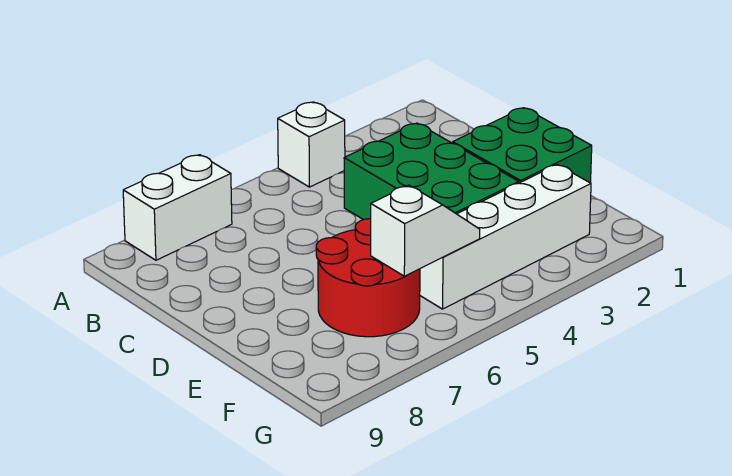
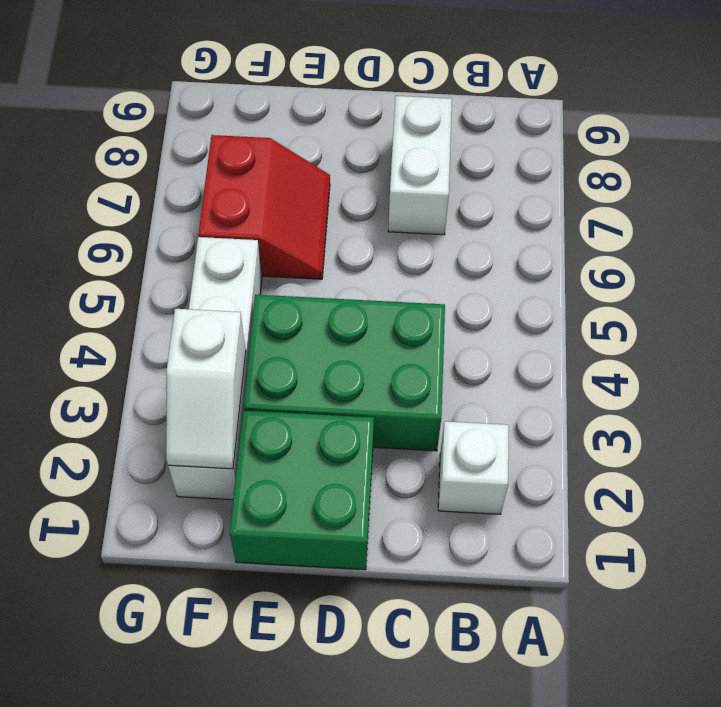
white brick A4 level 1 -> white brick B2 level 1
white brick A7:A8 level 1 -> white brick C7:C8 level 1
red round brick E6:F7 level 1 -> red slope E6:F7 level 1 top F
white slope F5:F6 level 2 top 6 -> white slope F2:F3 level 2 top 3

